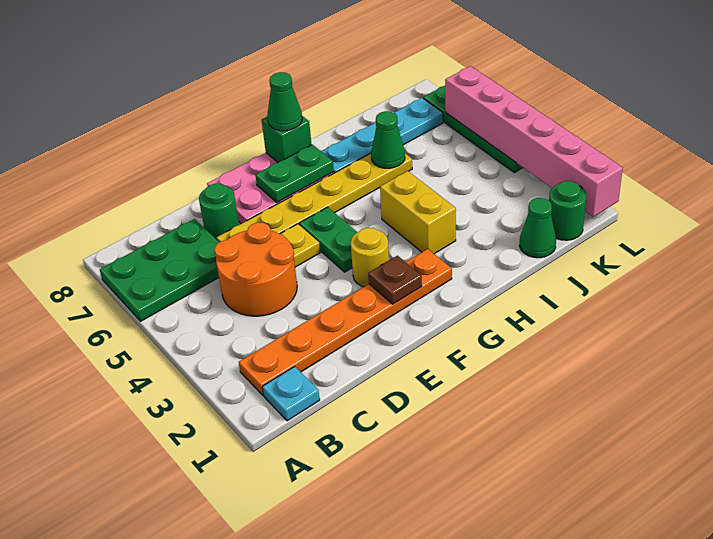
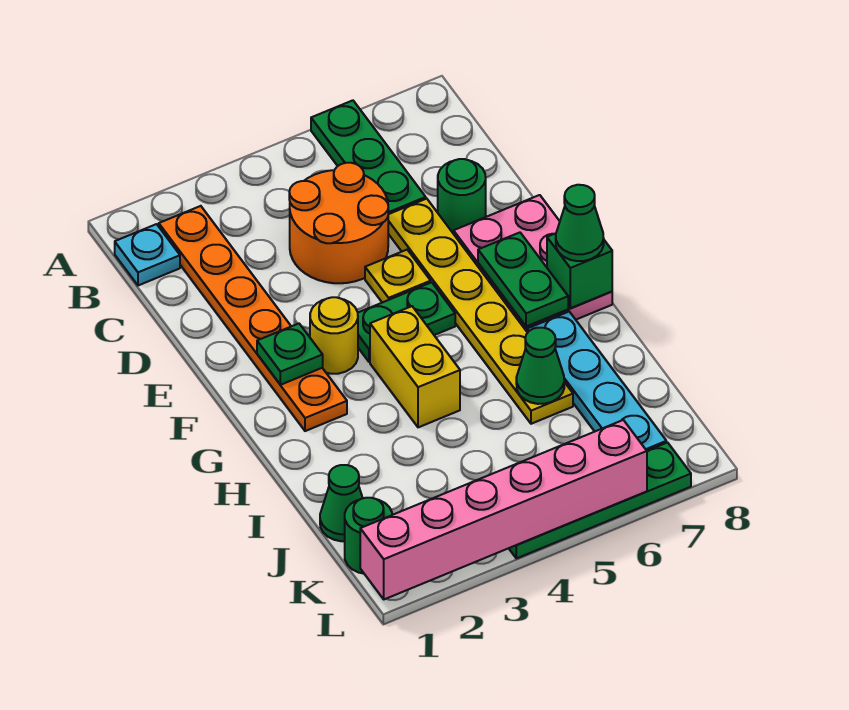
green plate A6:C7 level 1 -> green plate A6:C6 level 1
brown plate F2 level 2 -> green plate F2 level 2
yellow brick H3:H4 level 1 -> yellow brick G4:H4 level 1

